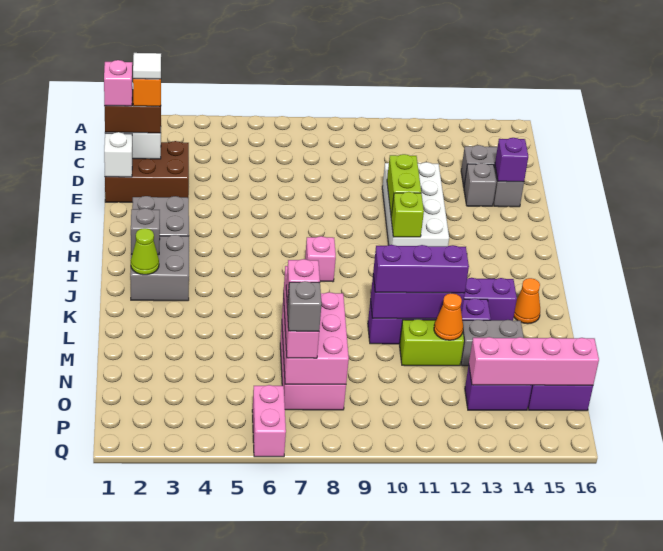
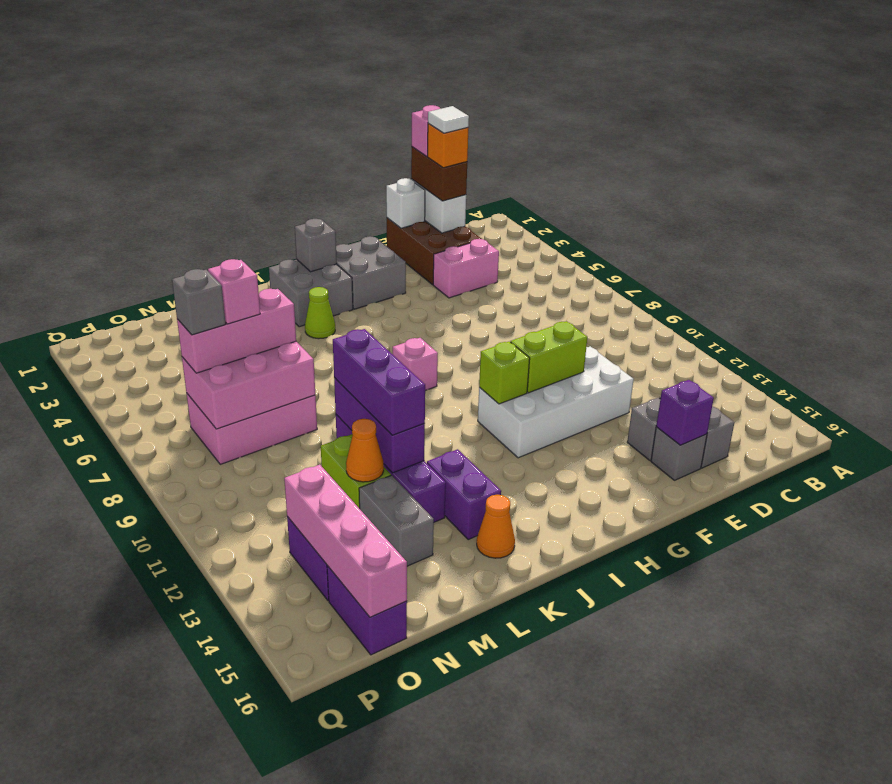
lime cone J2 level 2 -> lime cone J4 level 1
pink brick P6:Q6 level 1 -> pink brick D4:E4 level 1

